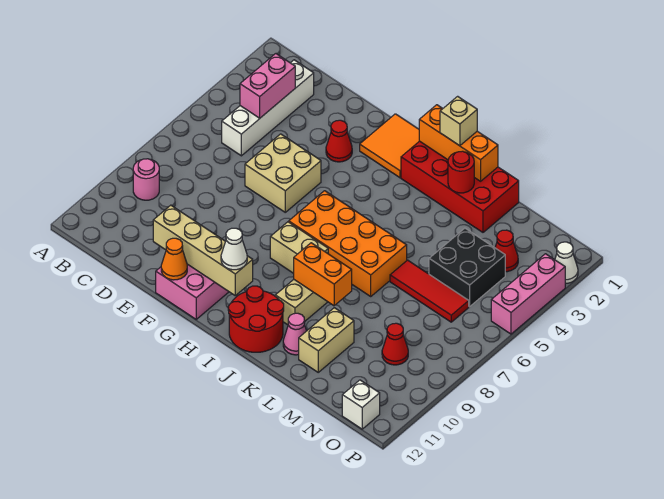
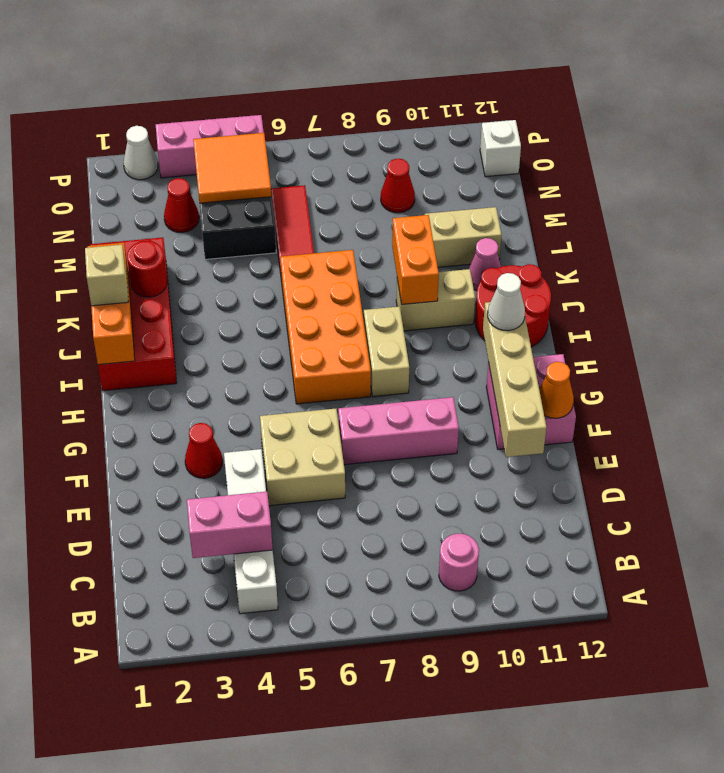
white brick C2:C5 level 1 -> white brick B4:E4 level 1
none -> pink brick F7:F9 level 1
orange tile G1:H2 level 1 -> orange tile N4:O5 level 2

